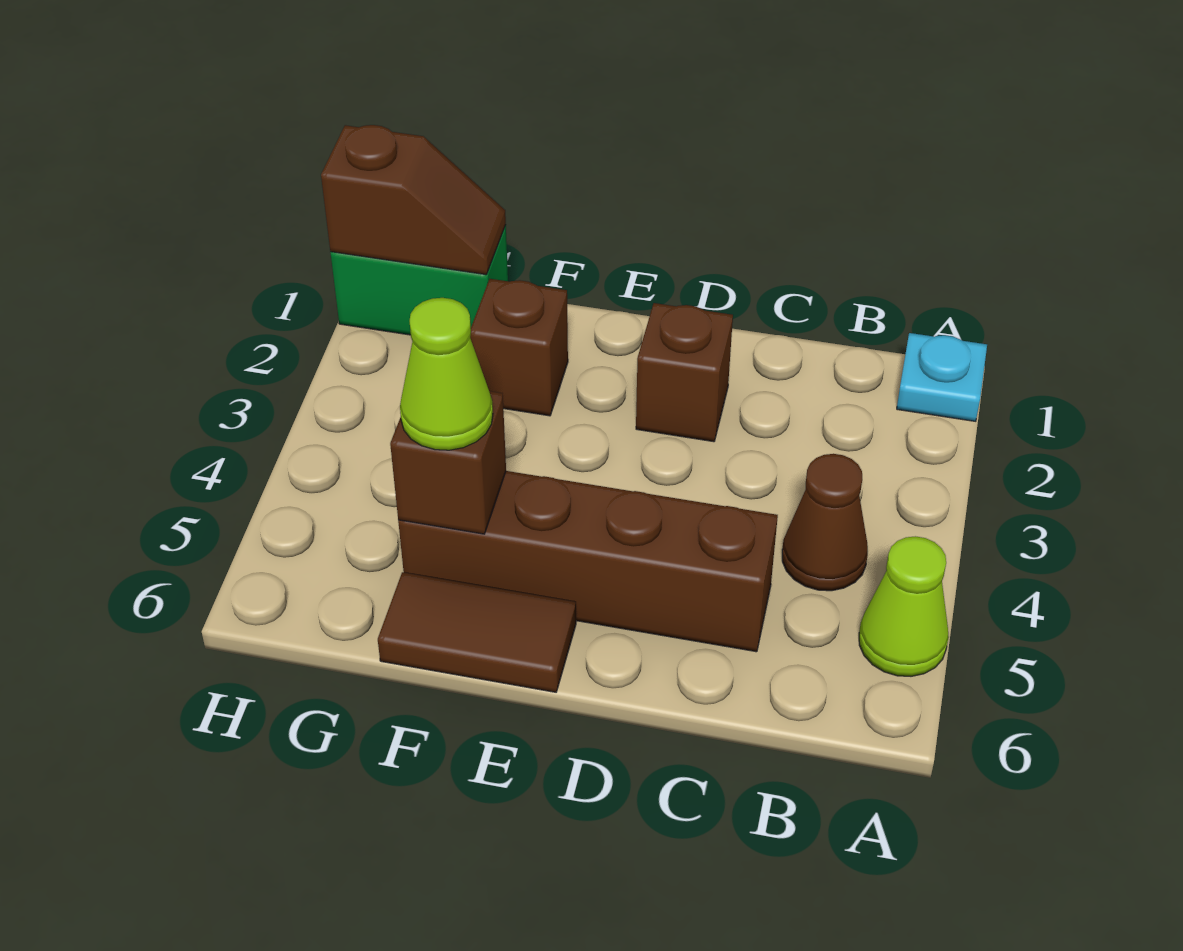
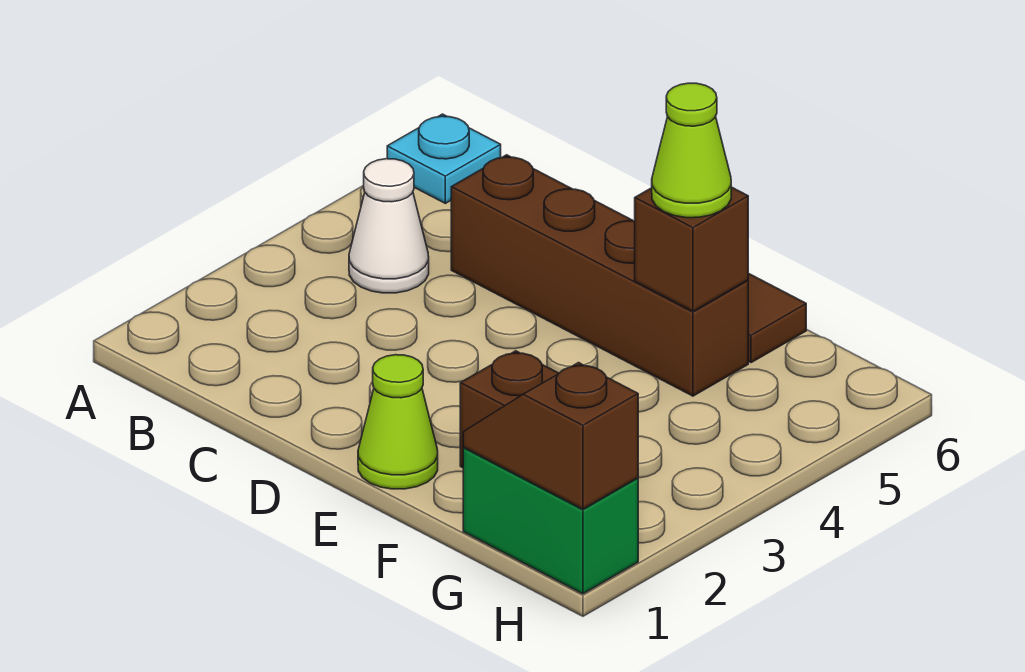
cyan plate A1 level 1 -> cyan plate A6 level 1
lime cone A5 level 1 -> lime cone E1 level 1
brown cone B4 level 1 -> white cone B4 level 1
brown brick D2 level 1 -> none

